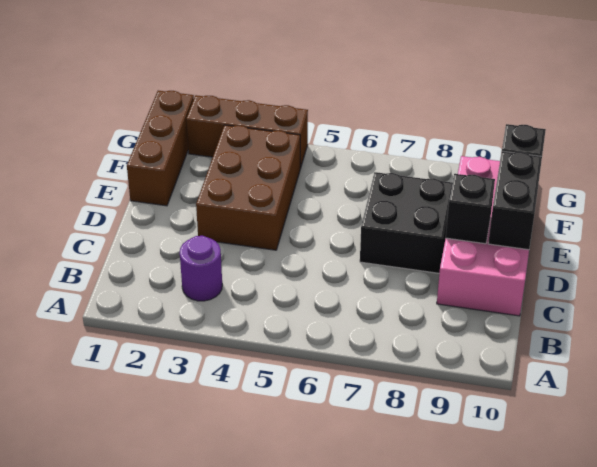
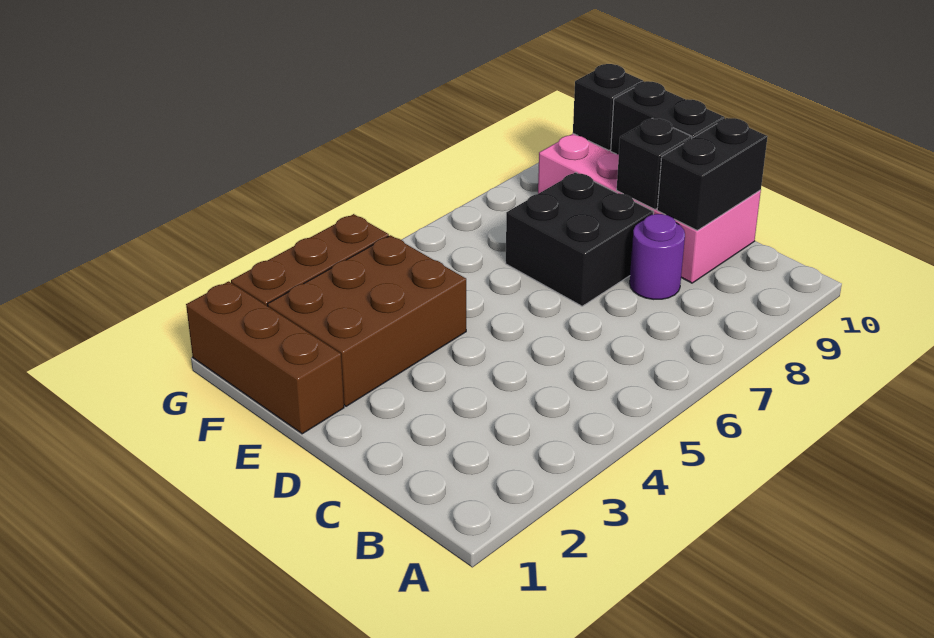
purple round brick B3 level 1 -> purple round brick C8 level 1
none -> black brick C9:C10 level 2
brown brick D3:F4 level 1 -> brown brick E2:F4 level 1

